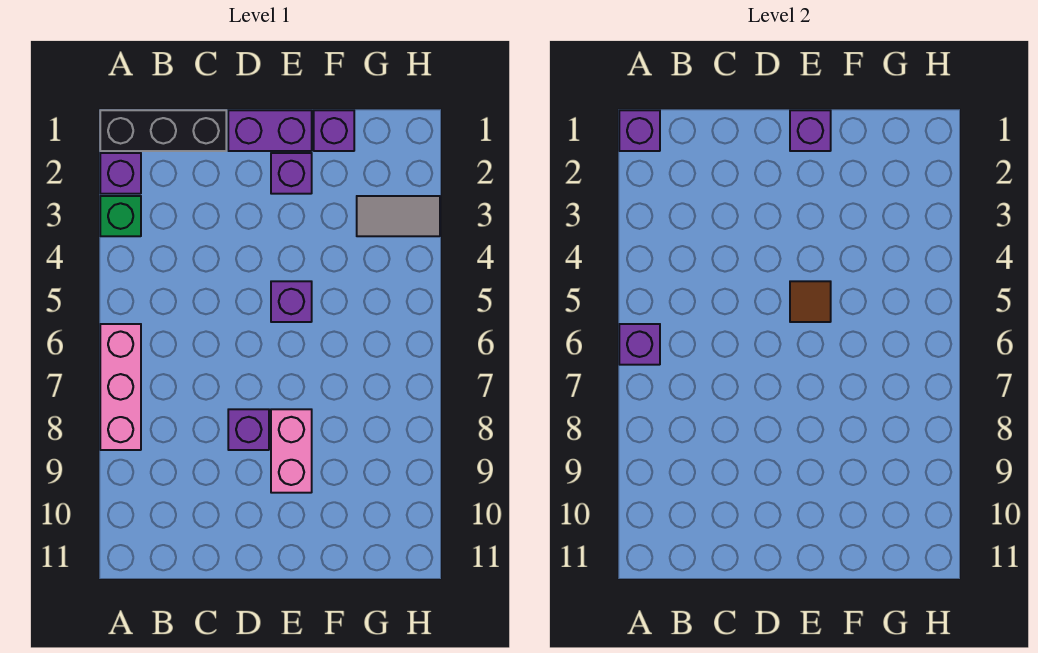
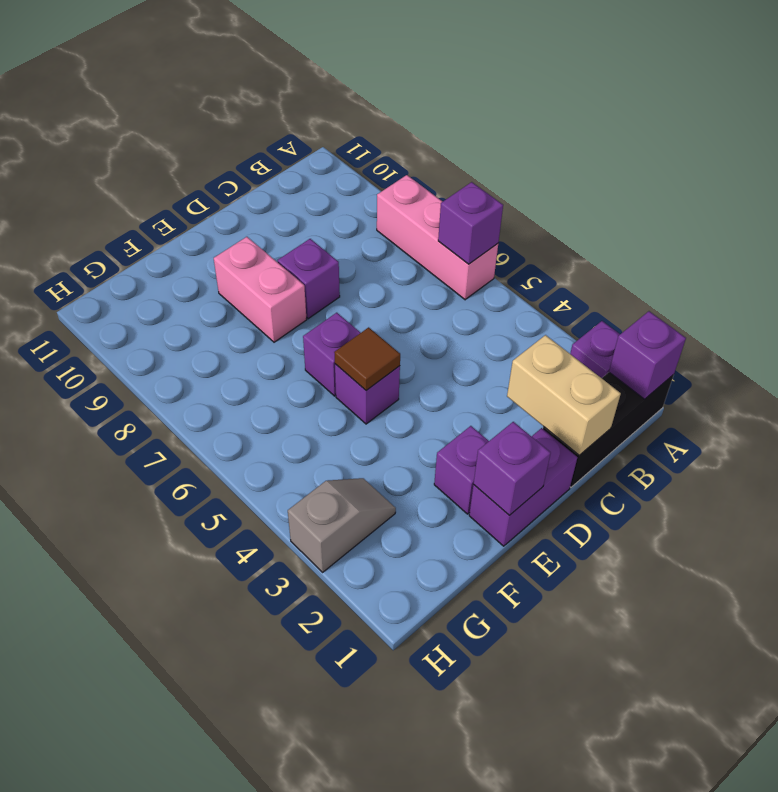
green brick A3 level 1 -> none
none -> tan brick C1:C2 level 2
purple brick F1 level 1 -> purple brick E6 level 1
grey tile G3:H3 level 1 -> grey slope G3:H3 level 1 top H

